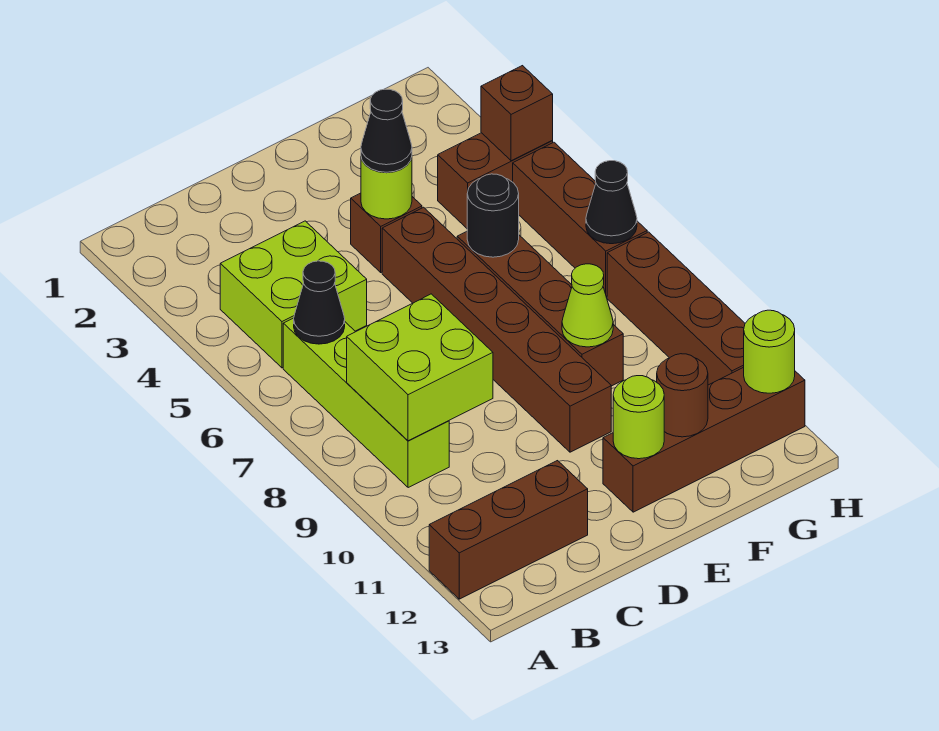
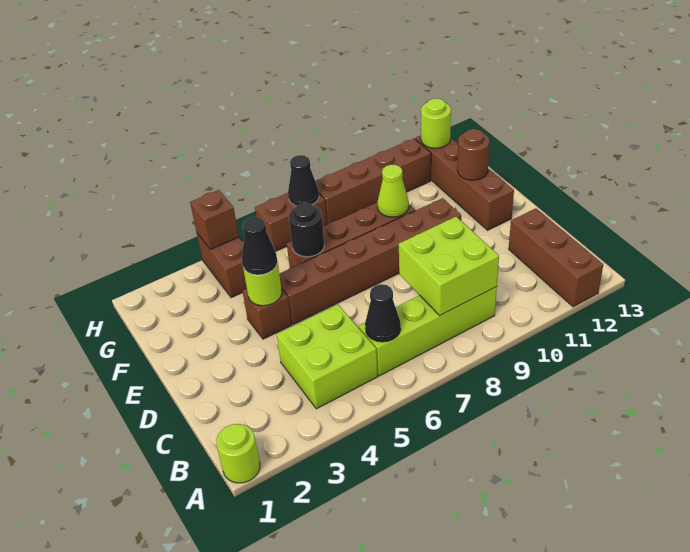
lime round brick E12 level 2 -> lime round brick A1 level 1
brown brick H5:H7 level 1 -> brown brick H6:H7 level 1

